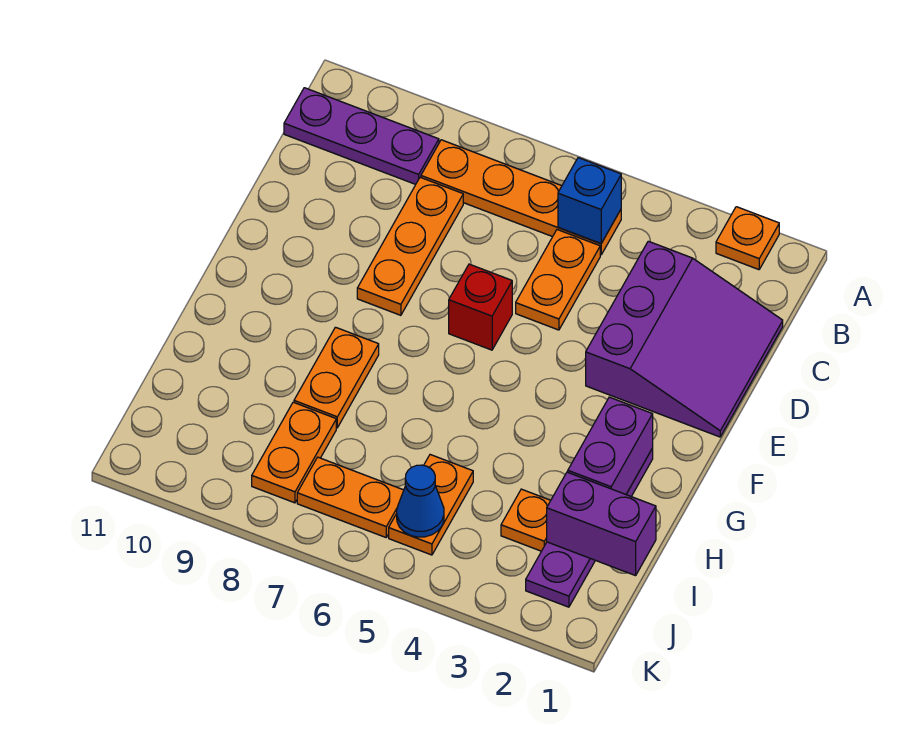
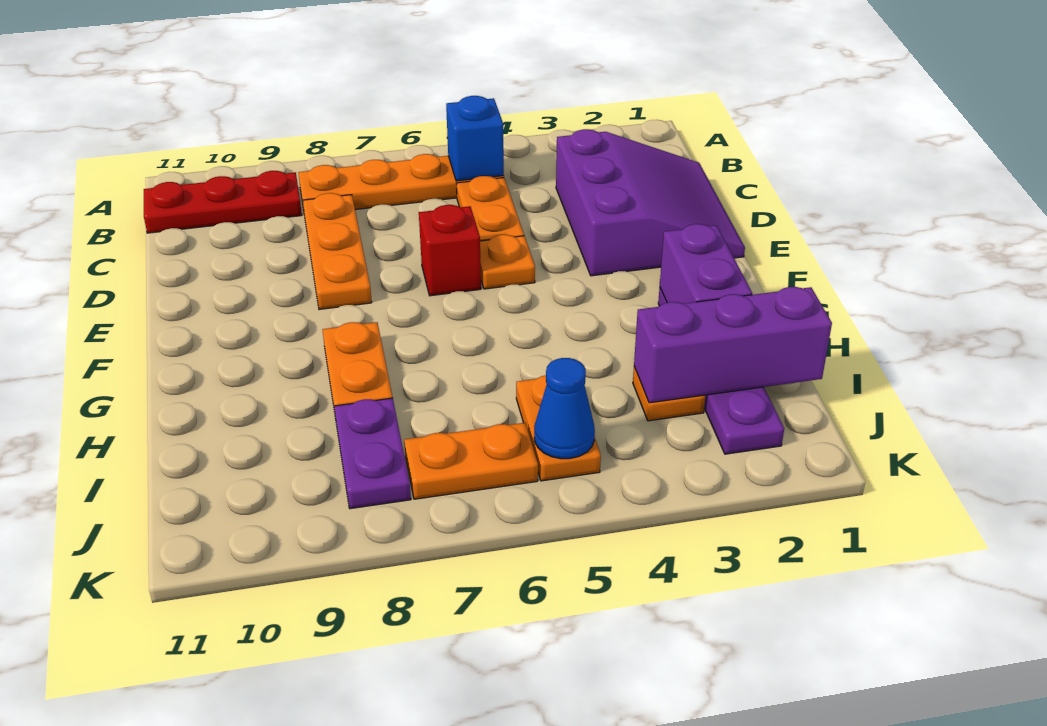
orange plate A2 level 1 -> orange plate E5 level 1
purple plate B9:B11 level 1 -> red plate B9:B11 level 1
purple brick I1:I2 level 2 -> purple brick I1:I3 level 2
orange plate I8:J8 level 1 -> purple plate I8:J8 level 1

